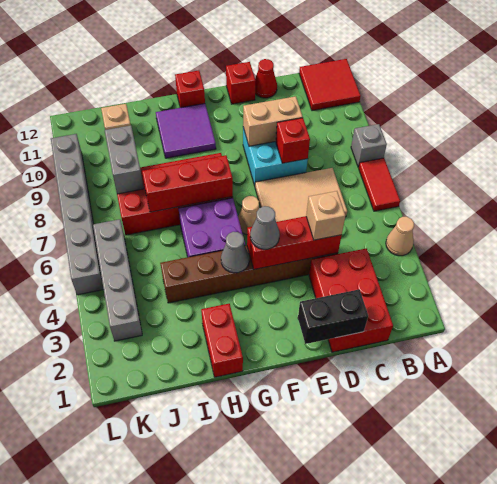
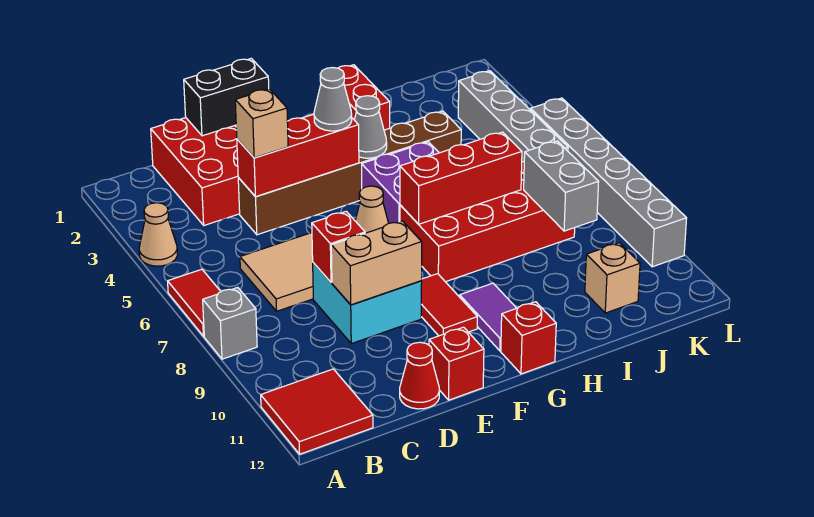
none -> red tile F9:F10 level 1
purple tile G10:H11 level 1 -> purple tile G10:G11 level 1

